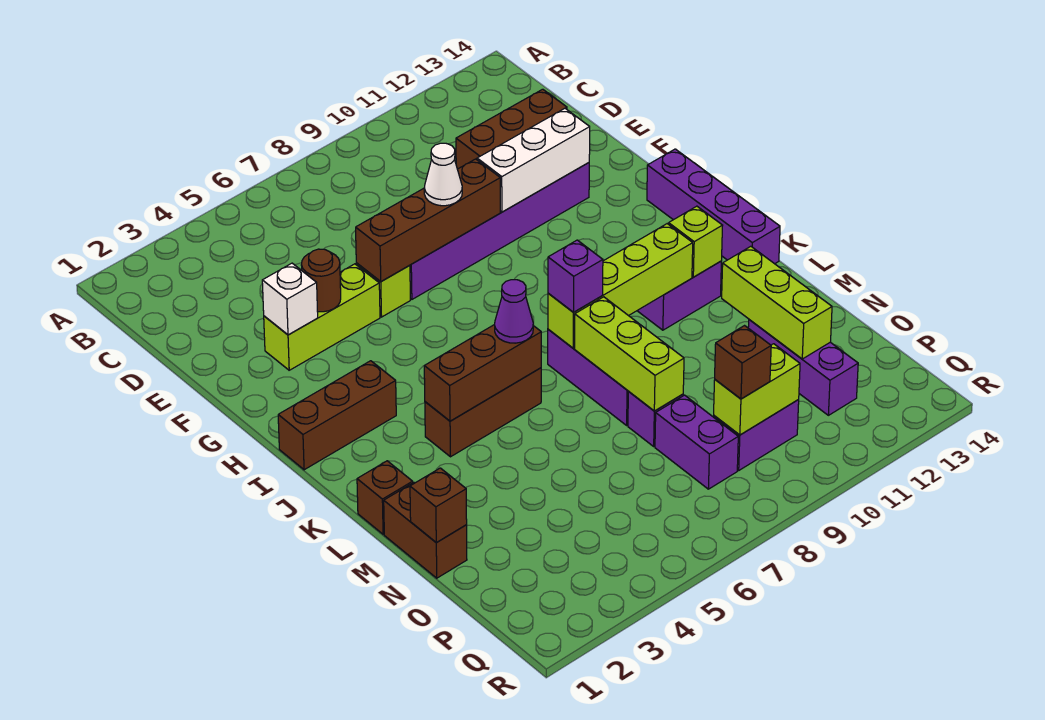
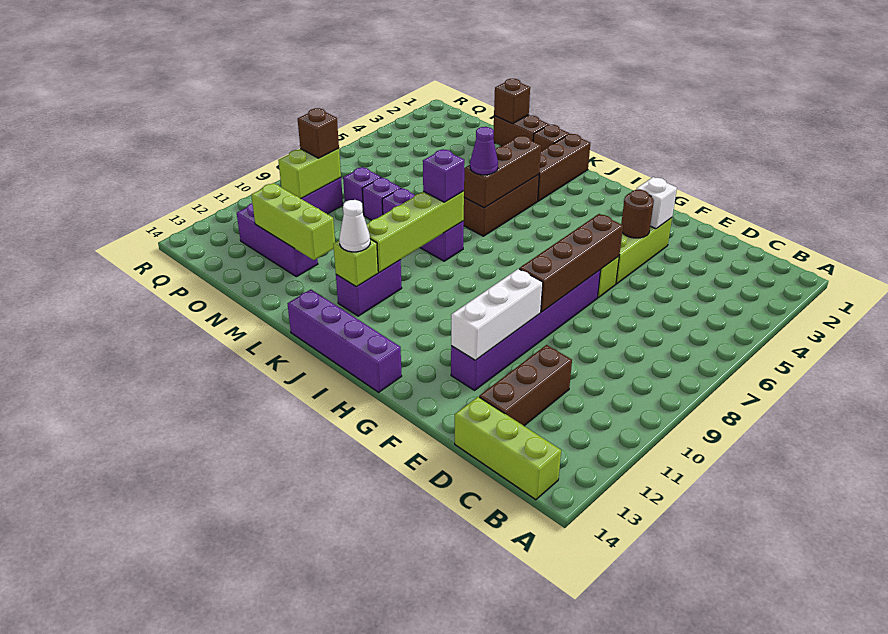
white cone F8 level 3 -> white cone K12 level 3
brown brick I1:I3 level 1 -> brown brick K1:K3 level 1
lime brick L8:N8 level 2 -> lime brick B14:D14 level 1
purple brick O8:P8 level 1 -> purple brick O8 level 1

